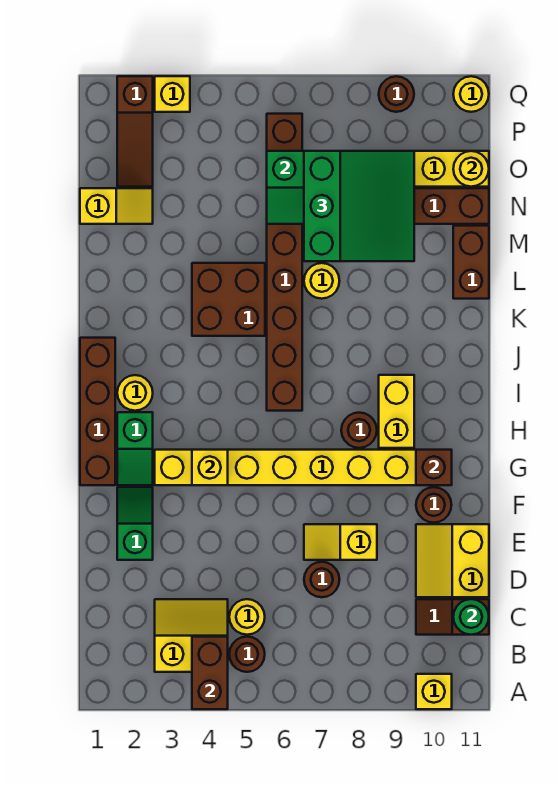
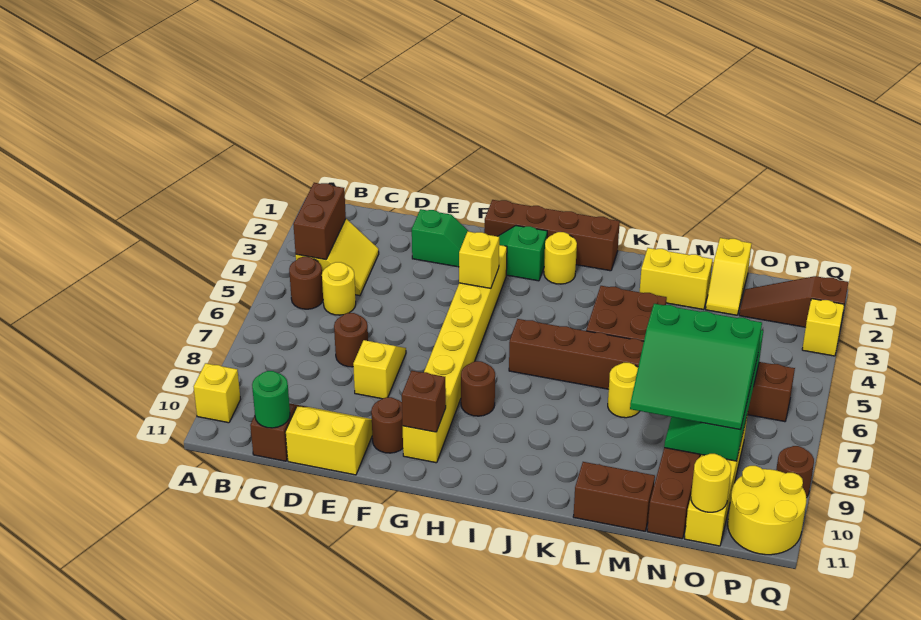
brown brick A4:B4 level 2 -> brown brick B3:B4 level 2
yellow brick H9:I9 level 1 -> yellow brick L2:M2 level 1
yellow round brick Q11 level 1 -> yellow round brick P10:Q11 level 1

